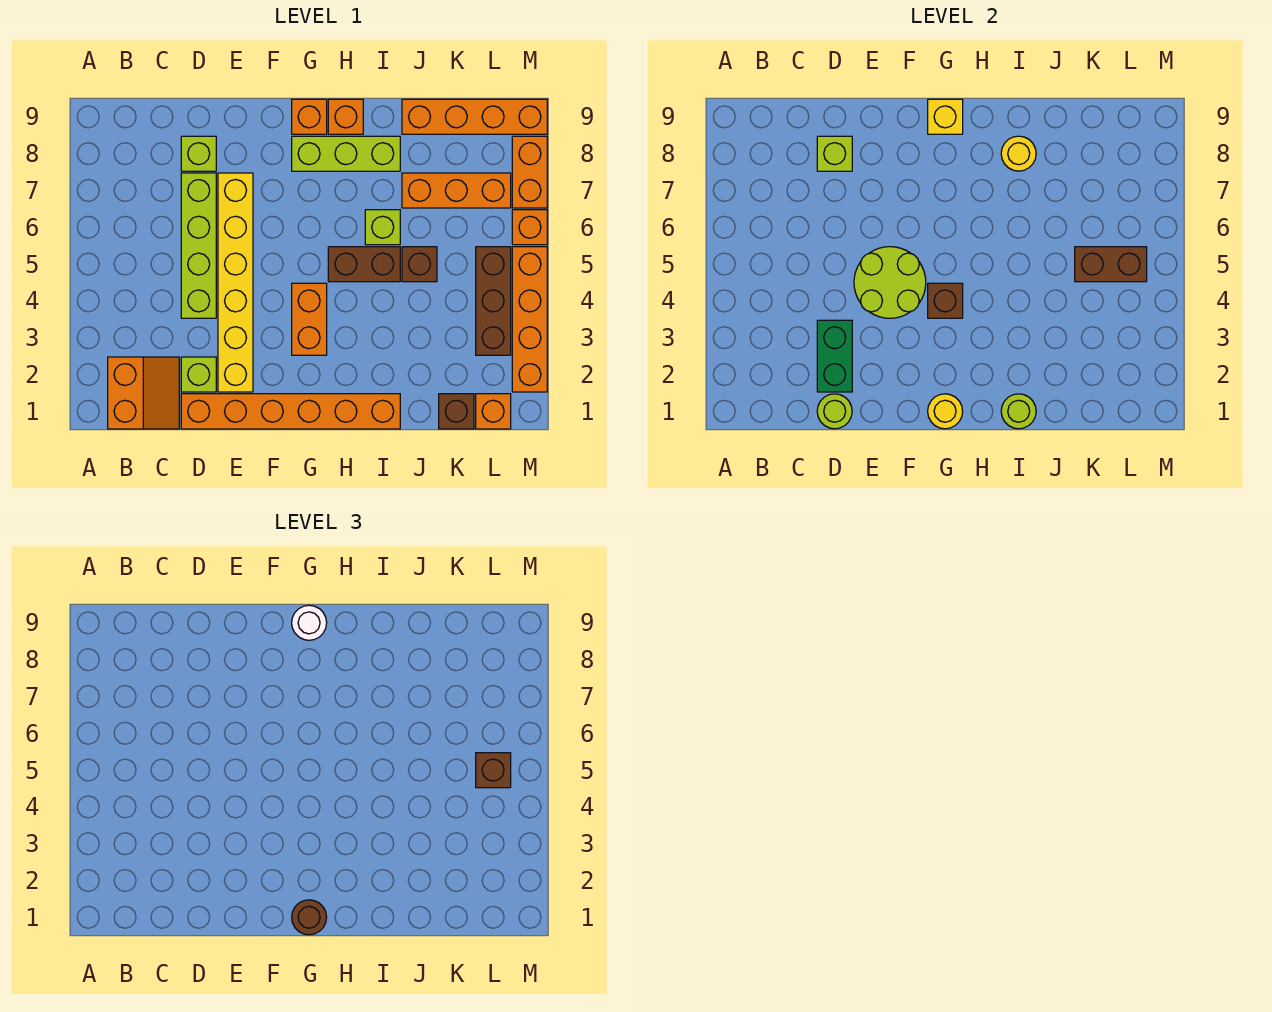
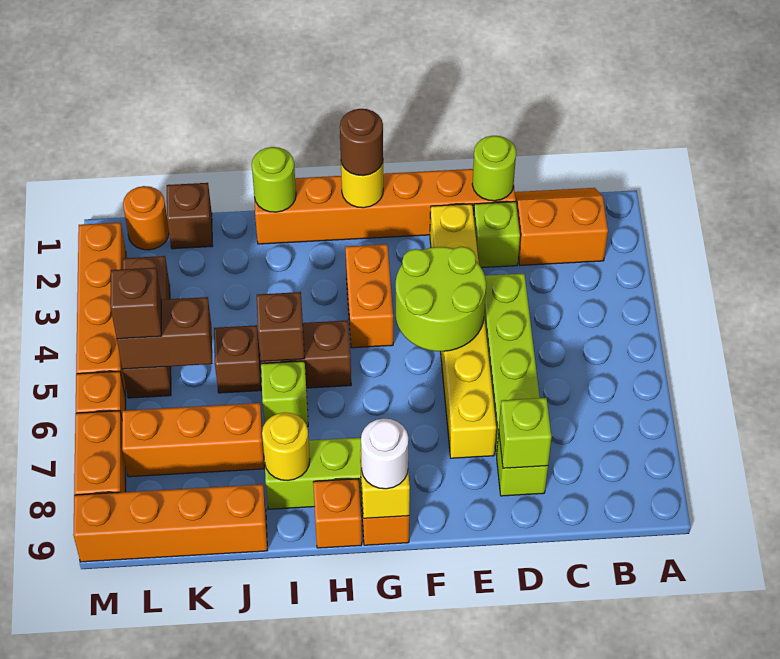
orange slope B1:C2 level 1 top B -> orange slope B1:C2 level 1 top 2
green brick D2:D3 level 2 -> none
brown brick G4 level 2 -> brown brick I5 level 2
orange brick L1 level 1 -> orange round brick L1 level 1

